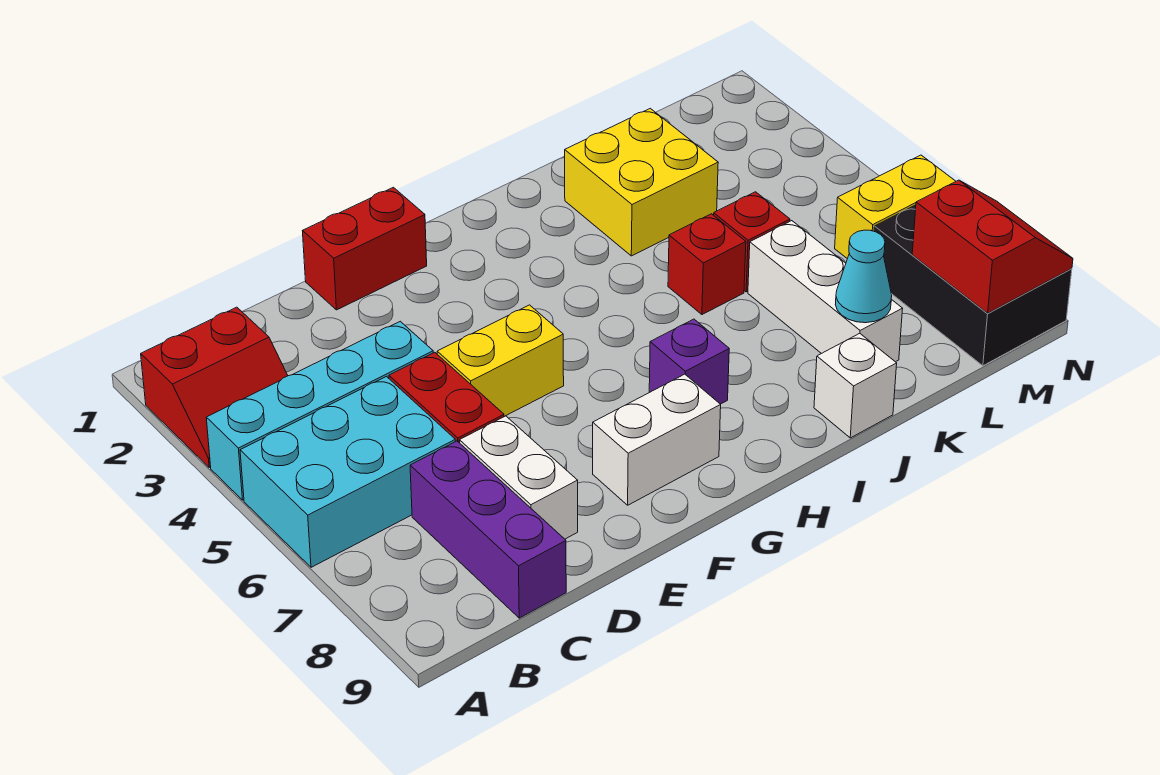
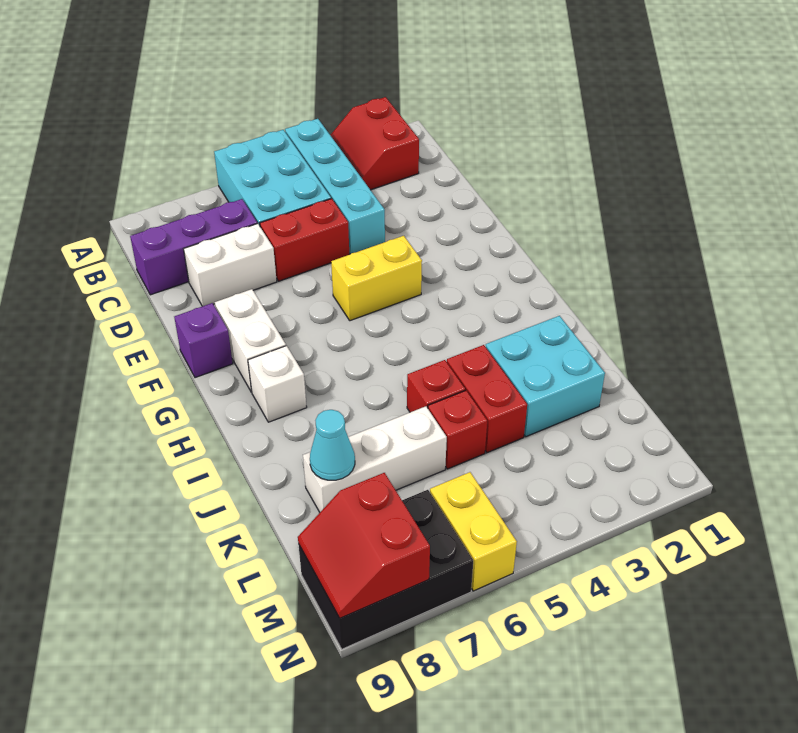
red brick E1:F1 level 1 -> red brick J4:K4 level 1
yellow brick E5:F5 level 1 -> yellow brick F4:F5 level 1
purple brick H7 level 1 -> purple brick F9 level 1
yellow brick J2:K3 level 1 -> cyan brick J2:K3 level 1
white brick J9 level 1 -> white brick H8 level 1
red slope M8:N9 level 2 top M -> red slope M8:N9 level 2 top 8

